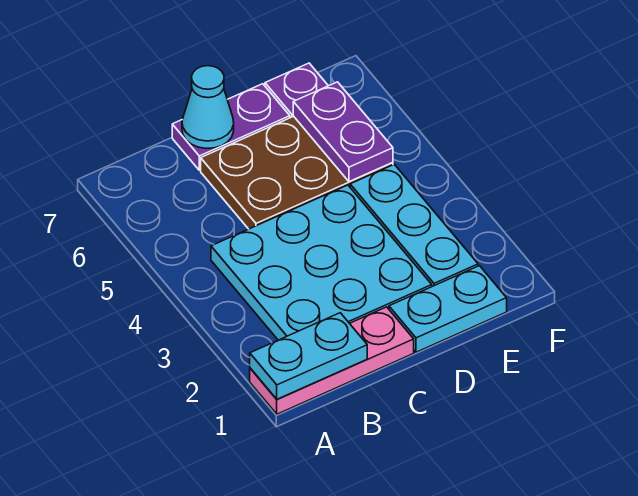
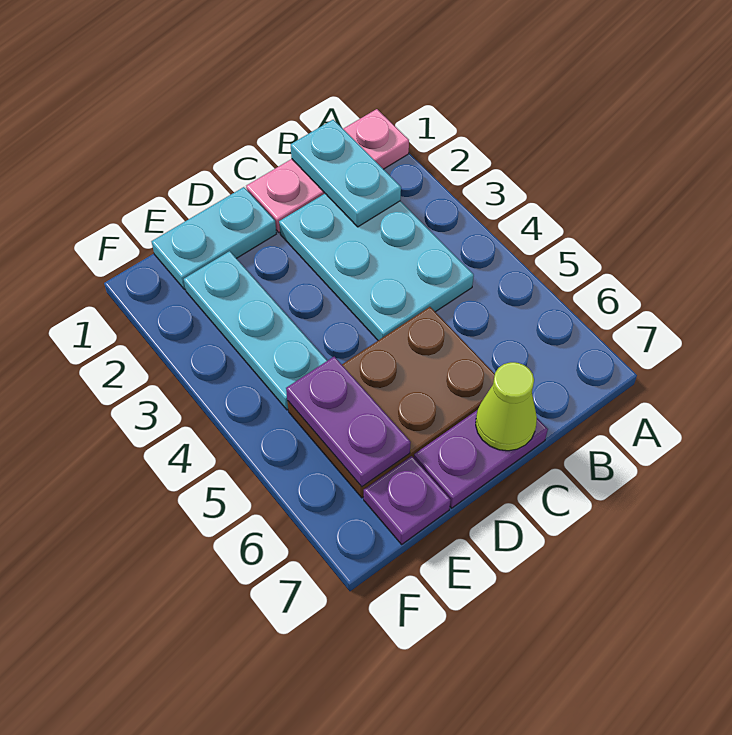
cyan plate A1:B1 level 2 -> cyan plate B1:B2 level 2
cyan plate B2:D4 level 1 -> cyan plate B2:C4 level 1
cyan cone C7 level 2 -> lime cone C7 level 2

